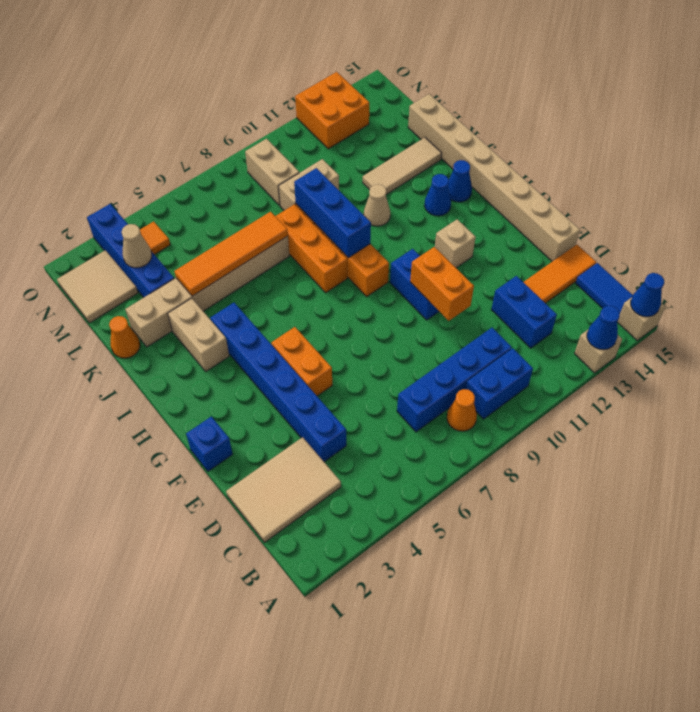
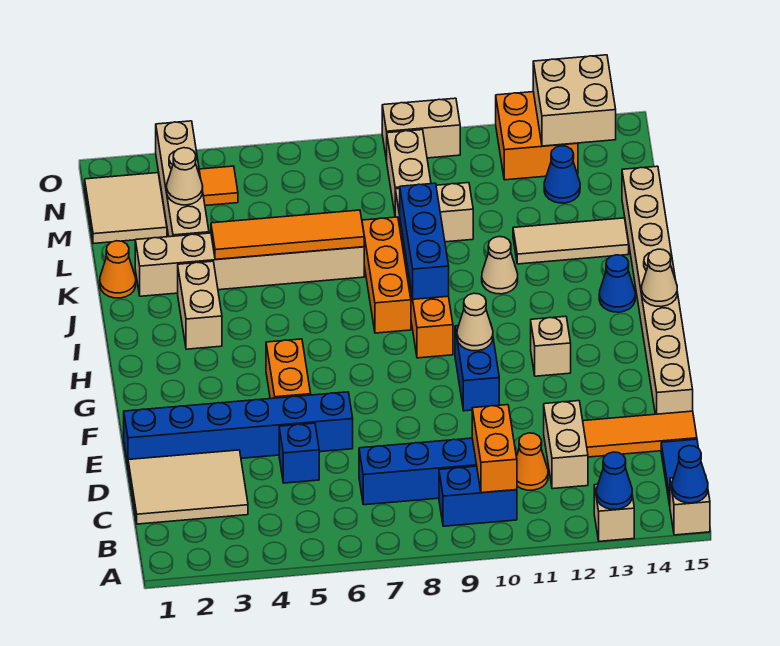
orange cone B8 level 1 -> orange cone C11 level 1
blue brick C12:D12 level 1 -> tan brick C12:D12 level 1
blue brick D4:I4 level 1 -> blue brick E1:E6 level 1
orange brick E10:F10 level 2 -> orange brick B10:C10 level 2
blue brick F1 level 1 -> blue brick D5 level 1
none -> tan cone G10 level 2
none -> tan cone H15 level 2
blue cone I13 level 1 -> blue cone M13 level 1
blue brick L3:O3 level 1 -> tan brick L3:O3 level 1
none -> tan brick N13:O14 level 2
none -> tan brick O9:O10 level 1

